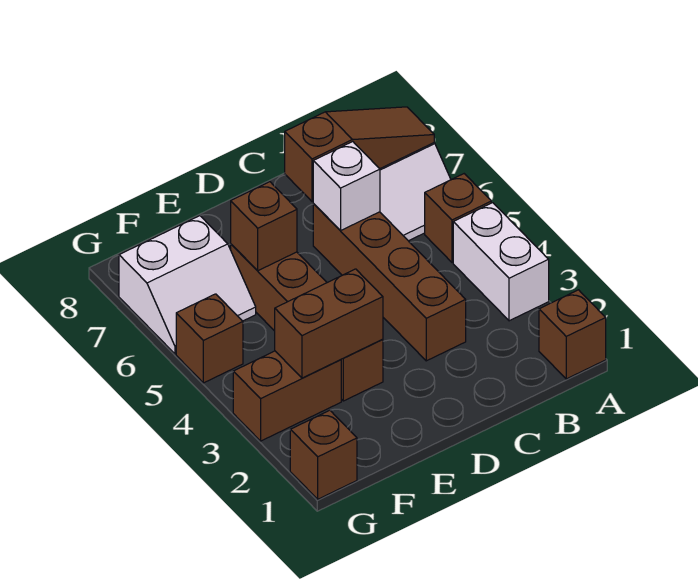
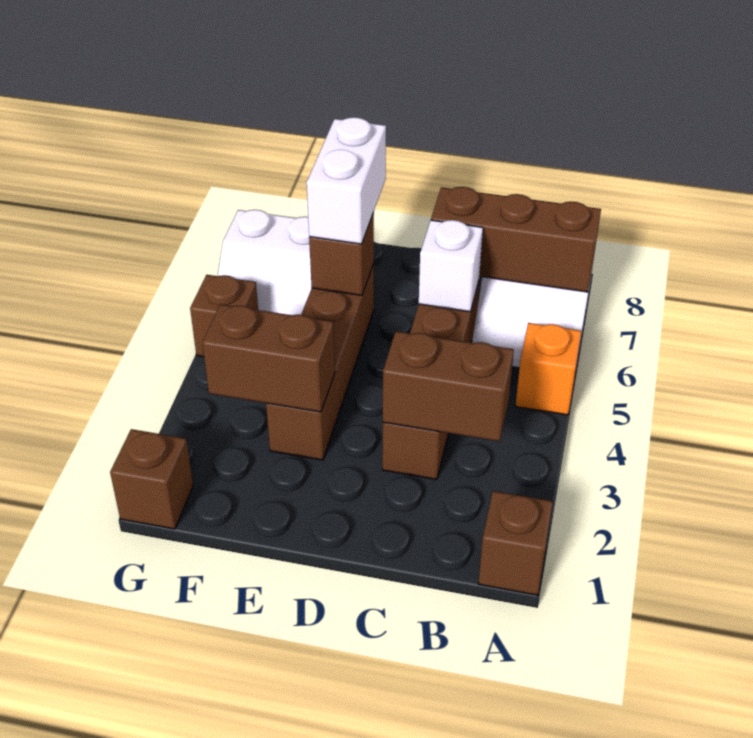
white brick A3:A4 level 1 -> white brick E6:E7 level 3
brown brick A5 level 1 -> orange brick A5 level 1
brown slope A7:C7 level 2 top C -> brown brick A7:C7 level 2
brown brick F3:G3 level 1 -> brown brick B3:C3 level 2

